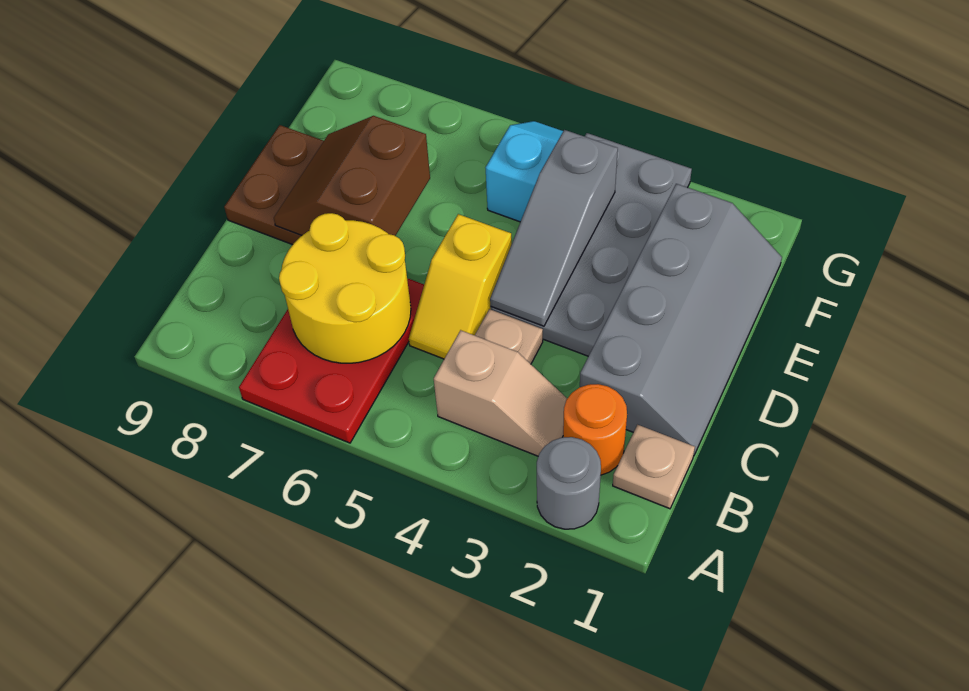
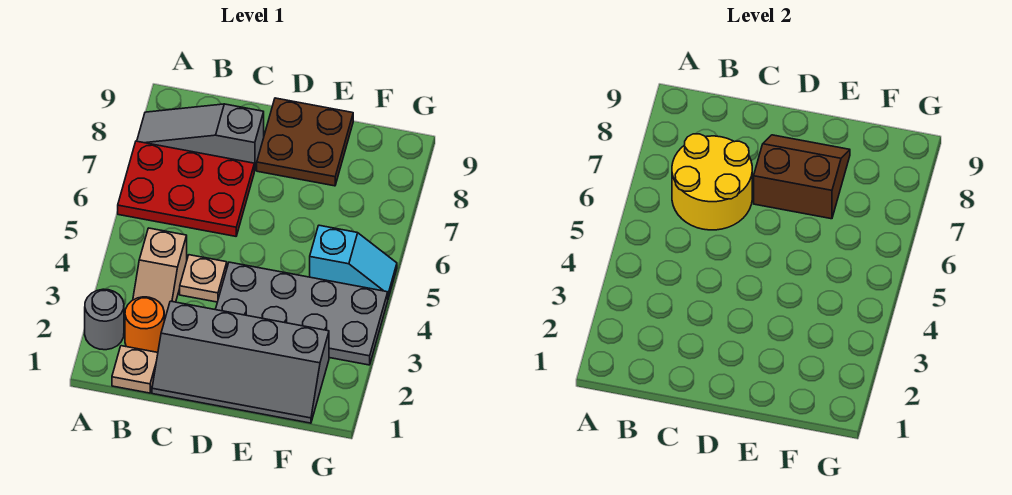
yellow slope C5:D5 level 1 top D -> none
grey slope D4:F4 level 2 top F -> grey slope A8:C8 level 1 top C

